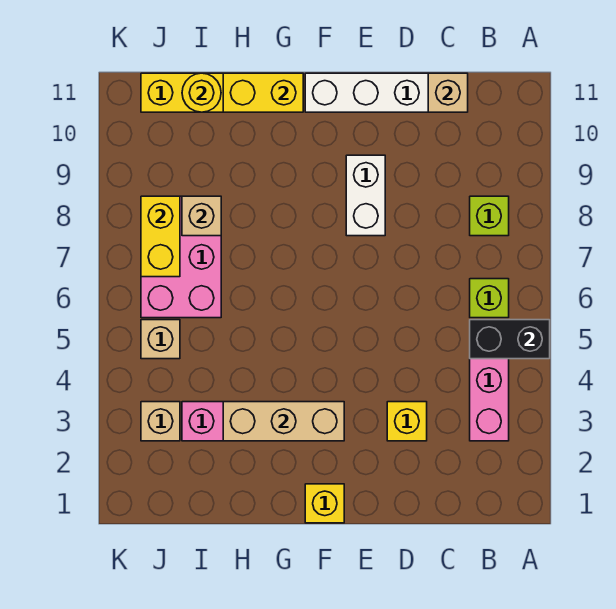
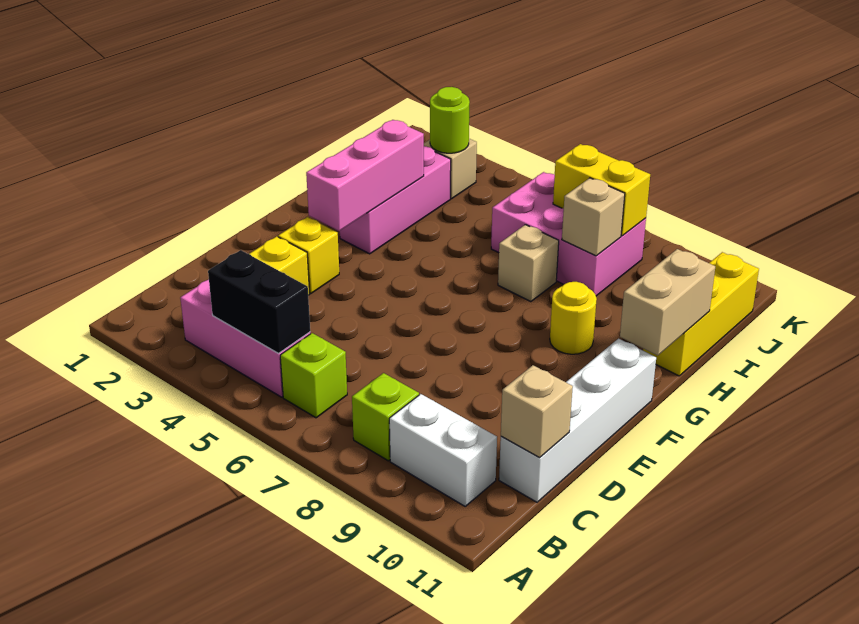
black brick A5:B5 level 2 -> black brick B4:B5 level 2
white brick E8:E9 level 1 -> white brick B9:B10 level 1
yellow brick F1 level 1 -> yellow brick E3 level 1
tan brick F3:H3 level 2 -> pink brick F3:H3 level 2
yellow brick G11:H11 level 2 -> tan brick G11:H11 level 2
yellow round brick I11 level 2 -> yellow round brick G9 level 1
none -> lime round brick J3 level 2
tan brick J5 level 1 -> tan brick H7 level 1

